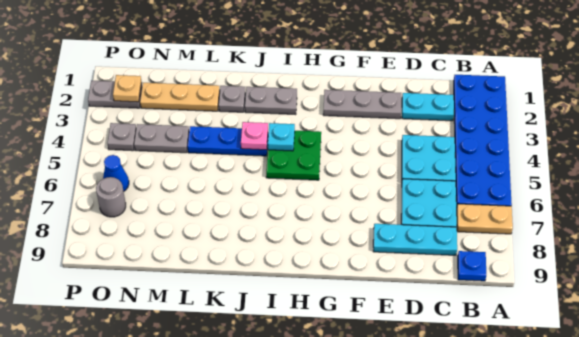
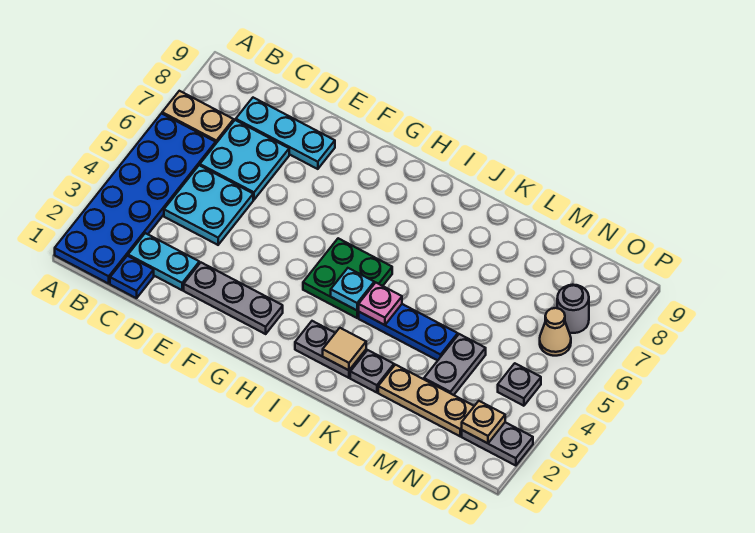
blue plate B9 level 1 -> blue plate C1 level 1
none -> tan tile J2 level 2
grey plate M4:N4 level 1 -> grey plate M3:M4 level 1
blue cone O6 level 1 -> tan cone O6 level 1

